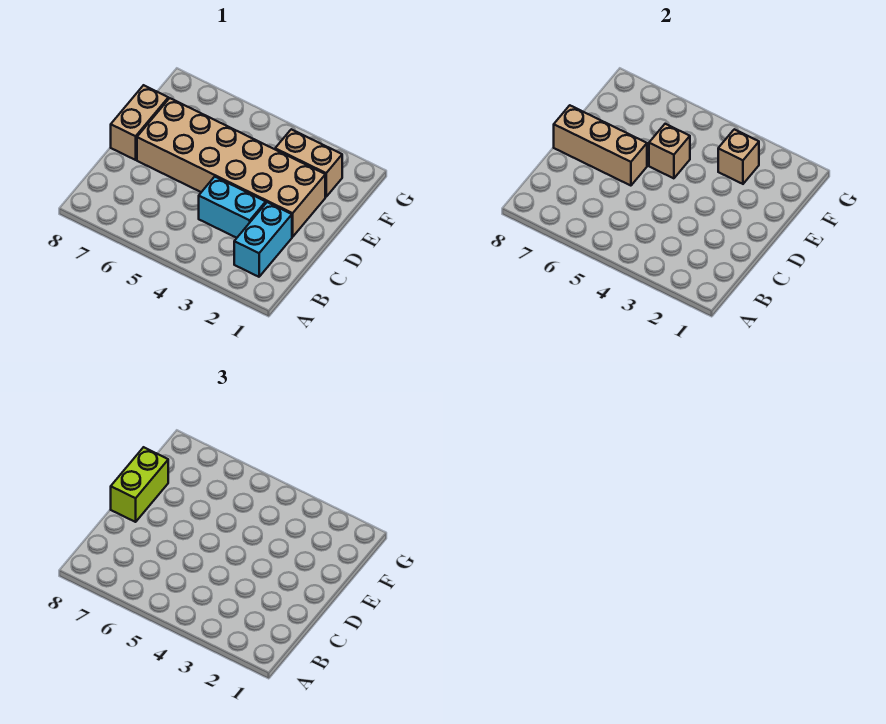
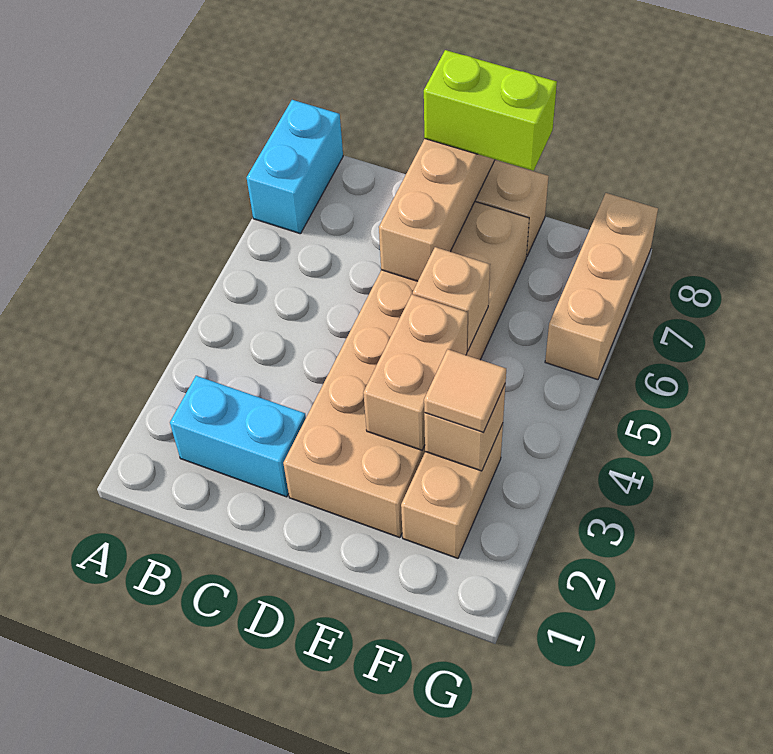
cyan brick C3:C4 level 1 -> cyan brick A7:A8 level 1
none -> tan brick E3:E4 level 2
none -> tan tile F3 level 3
none -> tan brick G6:G8 level 1

